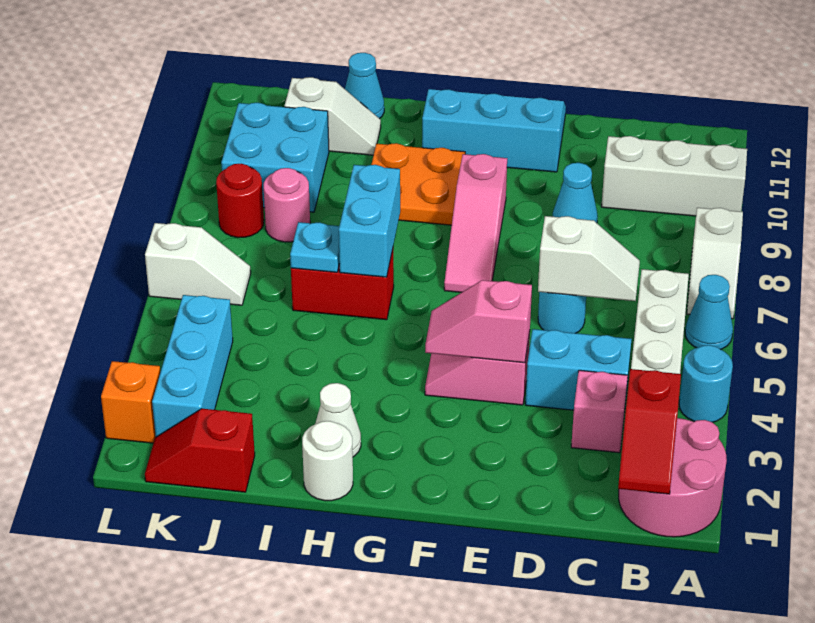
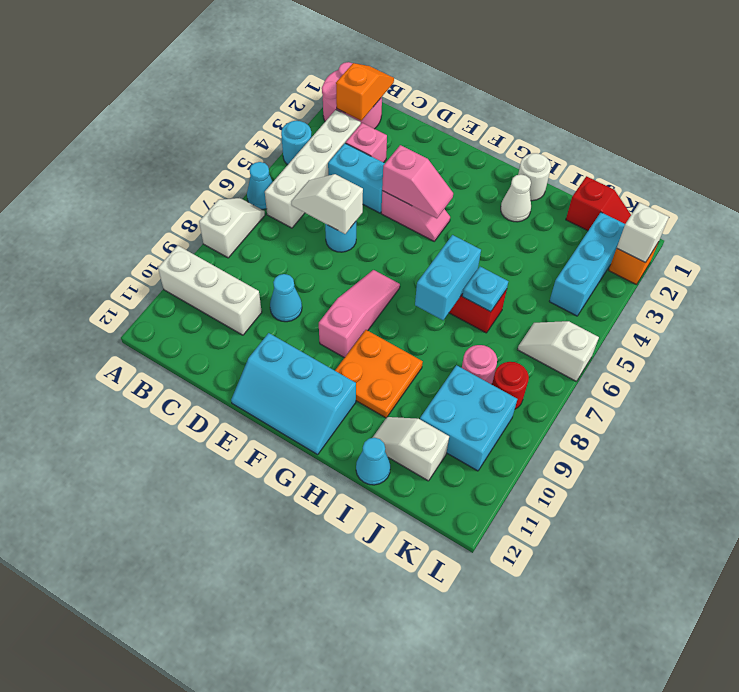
red slope B1:B2 level 2 top 2 -> orange slope B1:B2 level 2 top 2
none -> white brick L2 level 2

